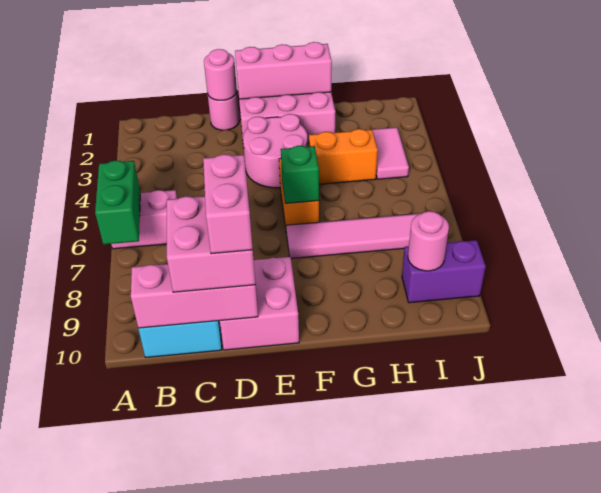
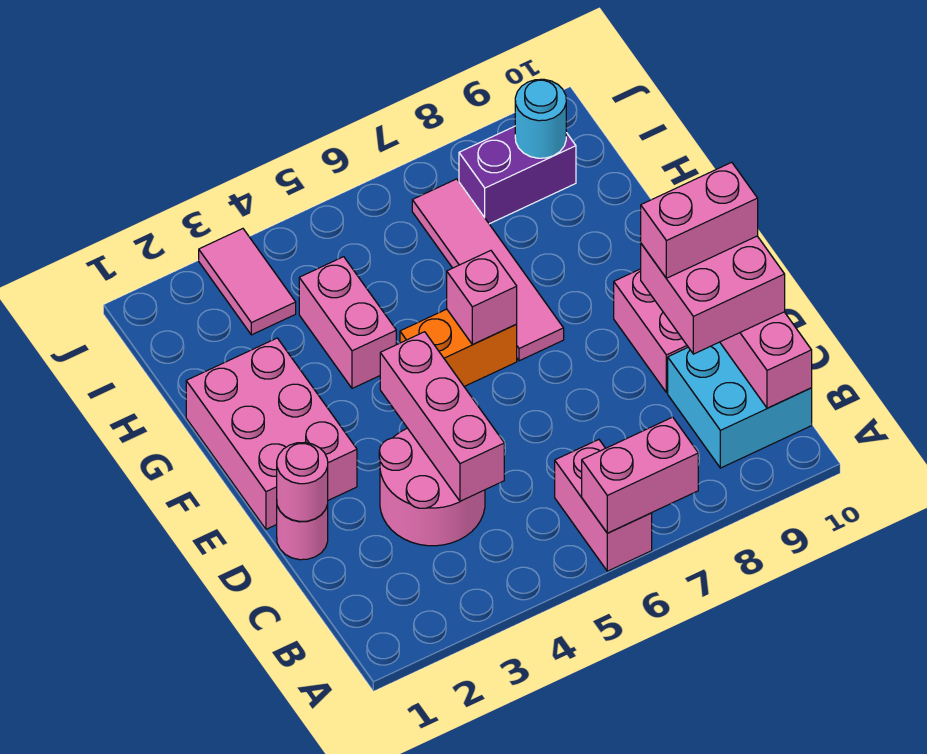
green brick A6:A7 level 2 -> pink brick A6:A7 level 2
pink brick E1:G1 level 2 -> pink brick C4:E4 level 2
pink round brick E3:F4 level 1 -> pink round brick C3:D4 level 1
green brick F6 level 2 -> pink brick F6 level 2
orange brick G4:H4 level 1 -> pink brick G4:H4 level 1
pink tile I3:I4 level 1 -> pink tile I3:J3 level 1
purple brick I9:J9 level 1 -> purple brick I8:I9 level 1
pink round brick I9 level 2 -> cyan round brick I9 level 2

